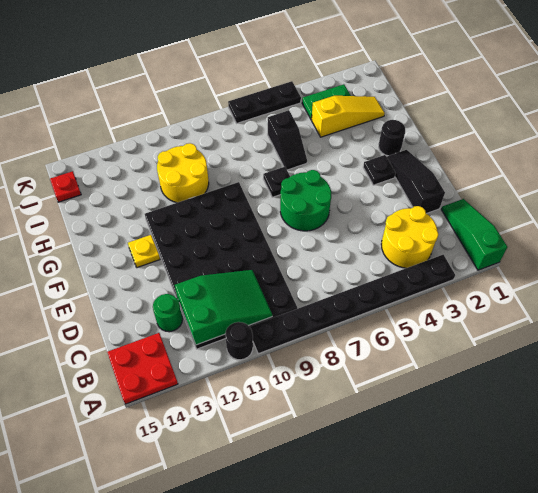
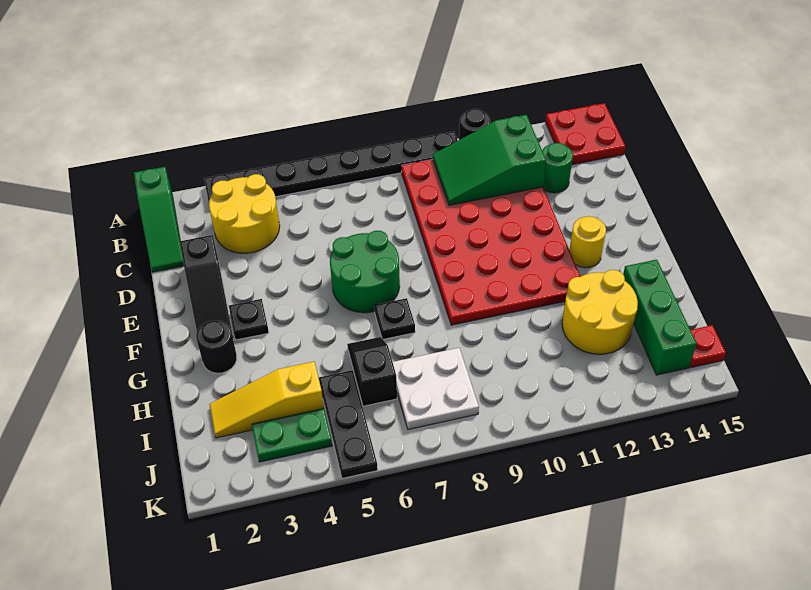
black plate B9:G12 level 1 -> red plate B9:G12 level 1
yellow plate F13 level 1 -> yellow round brick F13 level 1
yellow round brick H10:I11 level 1 -> yellow round brick H12:I13 level 1
none -> green brick H14:J14 level 1
none -> white plate I7:J8 level 1
black plate K5:K7 level 1 -> black plate I5:K5 level 1

